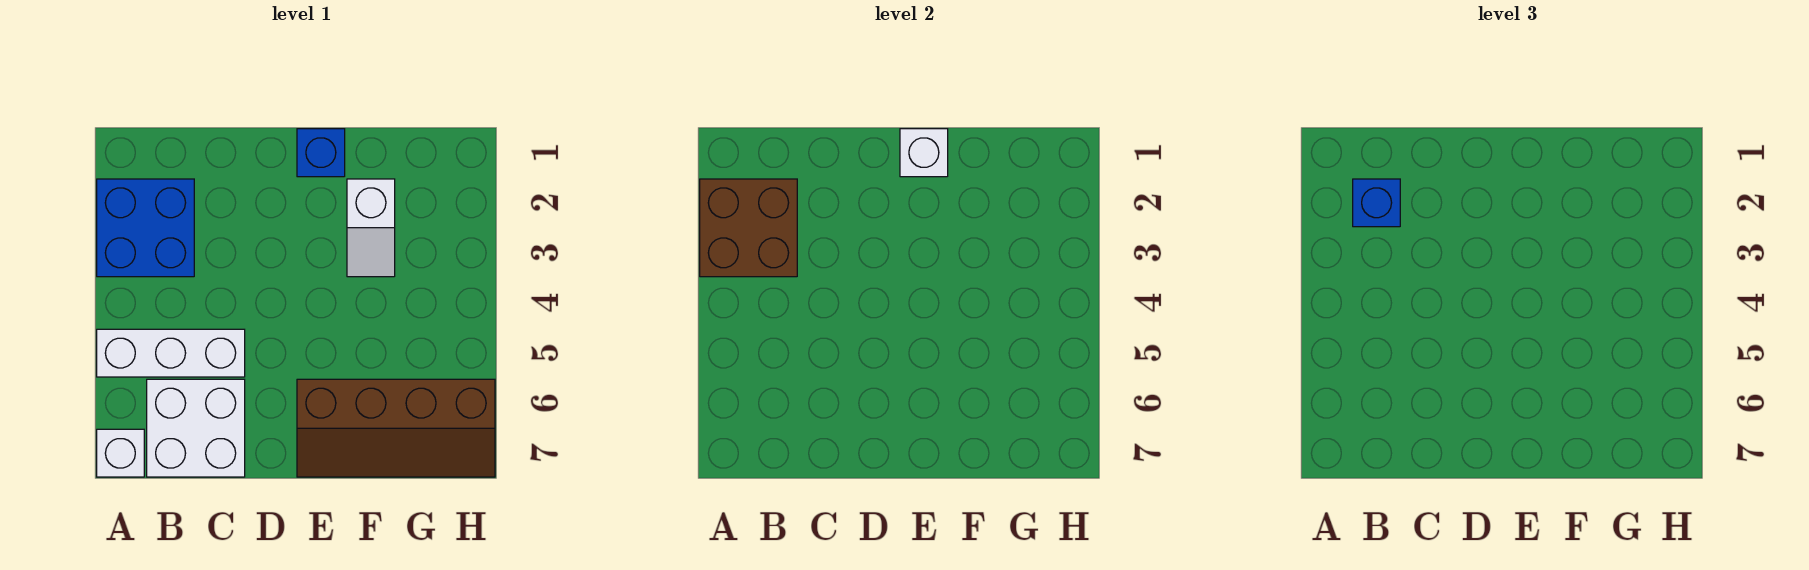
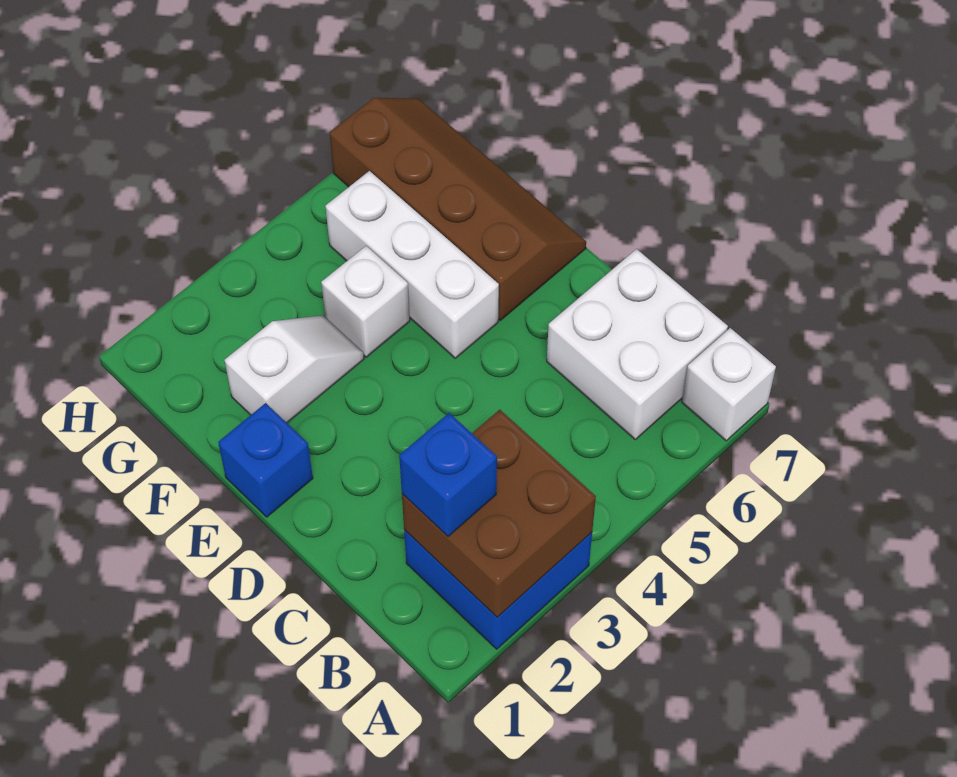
white brick A5:C5 level 1 -> white brick E5:G5 level 1
white brick E1 level 2 -> white brick F4 level 1

